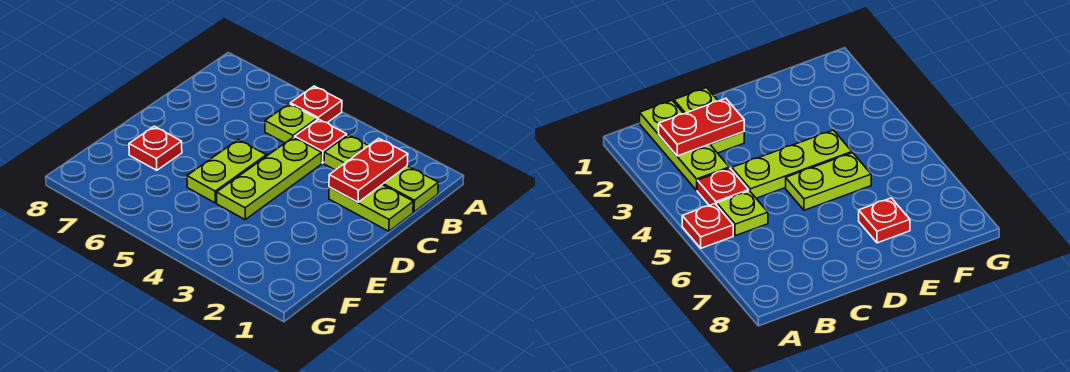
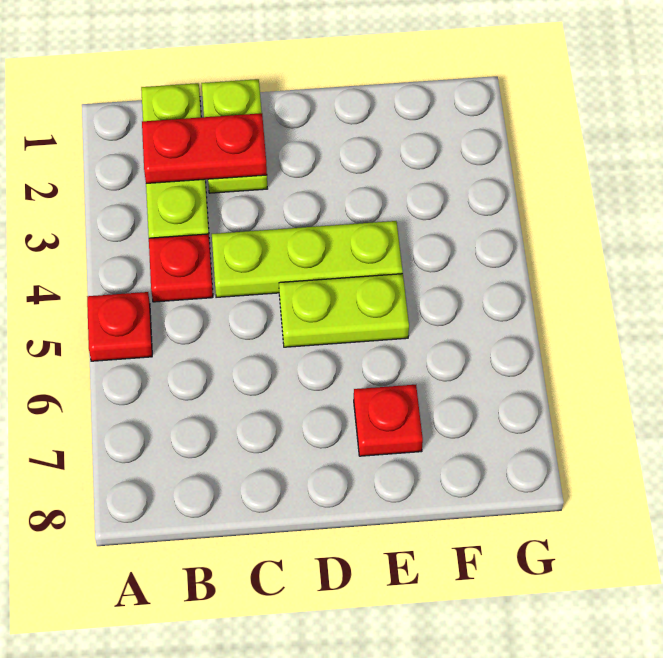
lime plate B5 level 1 -> none

